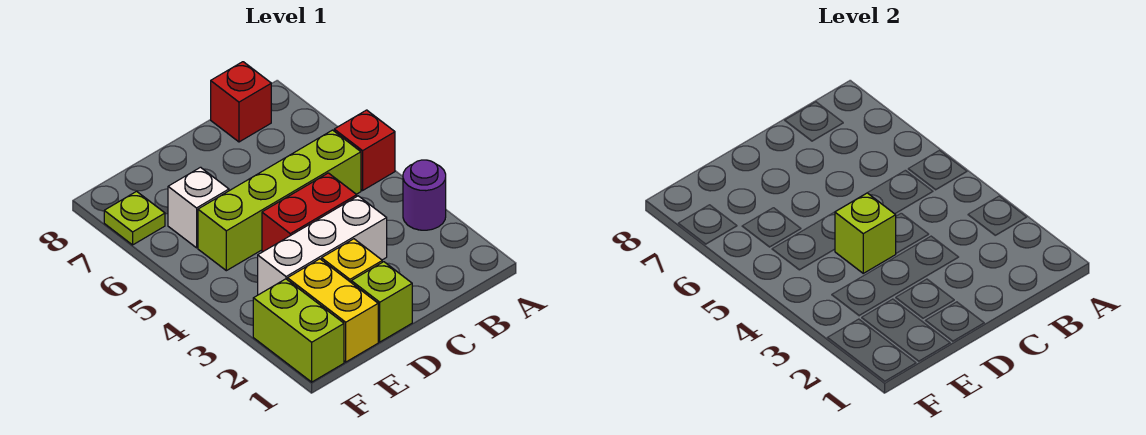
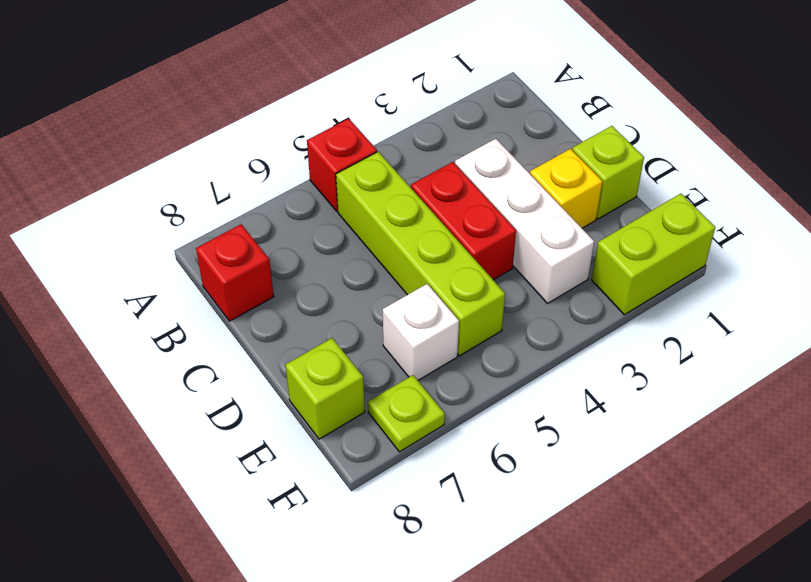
purple round brick A3 level 1 -> none
lime brick D4 level 2 -> lime brick E8 level 1
yellow brick E1:E2 level 1 -> none

